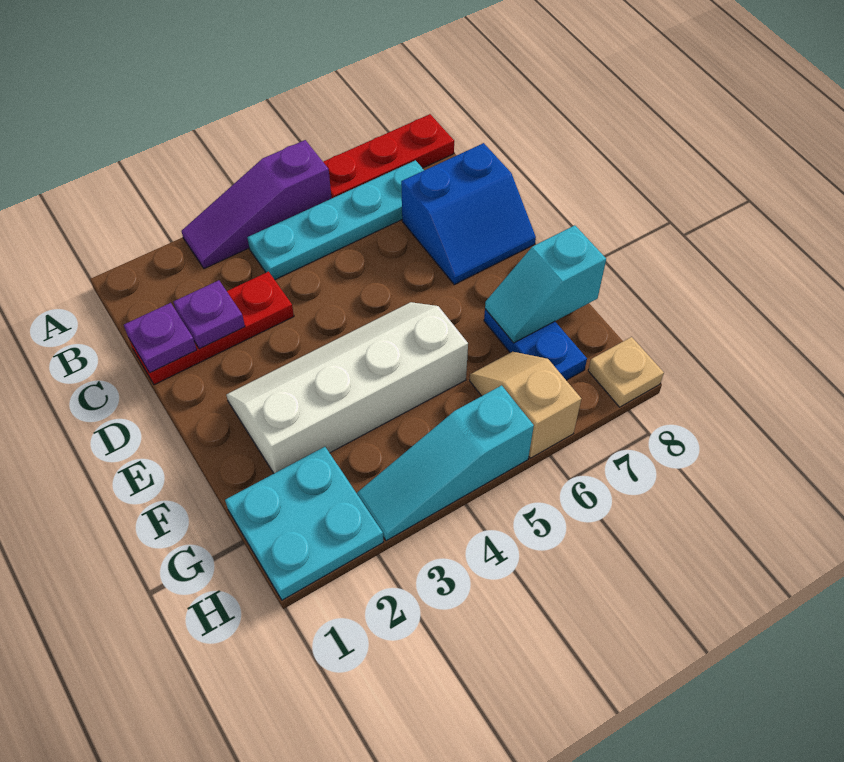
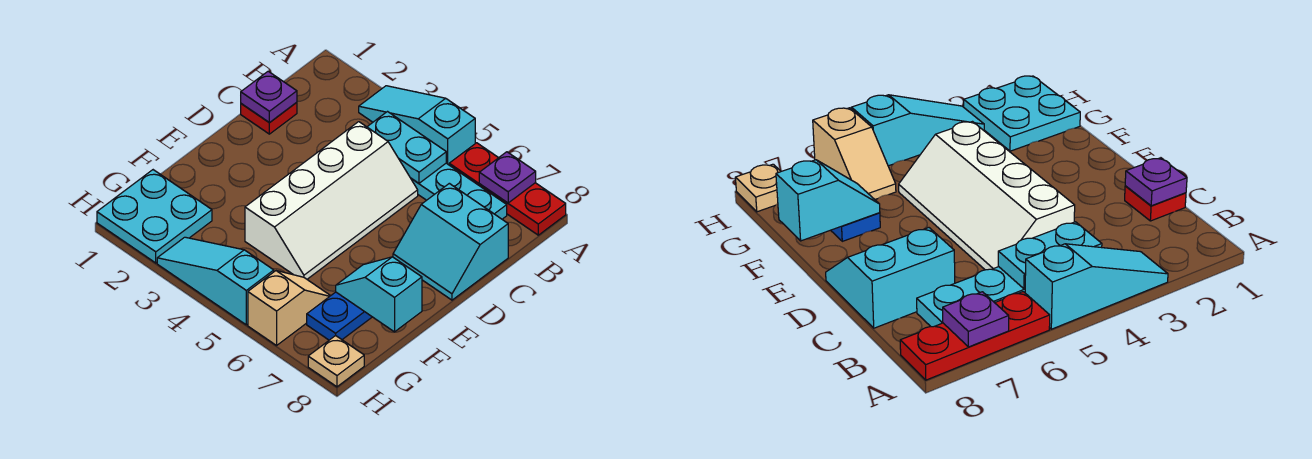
purple slope A3:A5 level 1 top 5 -> cyan slope A3:A5 level 1 top 5
none -> cyan plate B4:B5 level 2
red plate C1:C3 level 1 -> red plate C1 level 1
purple plate C2 level 2 -> purple plate A7 level 2
blue slope C7:D8 level 1 top C -> cyan slope C7:D8 level 1 top C
white slope E2:F5 level 1 top F -> white slope C4:F5 level 1 top 4

